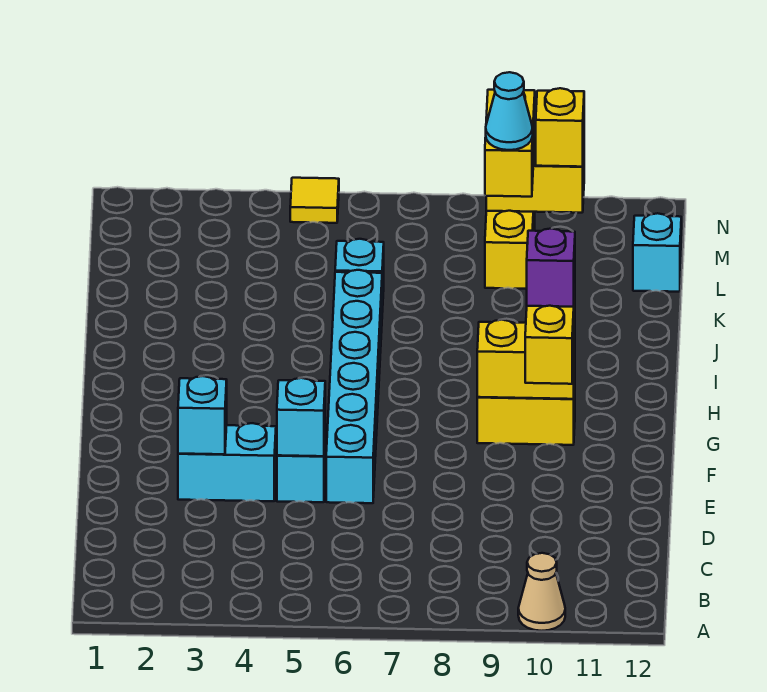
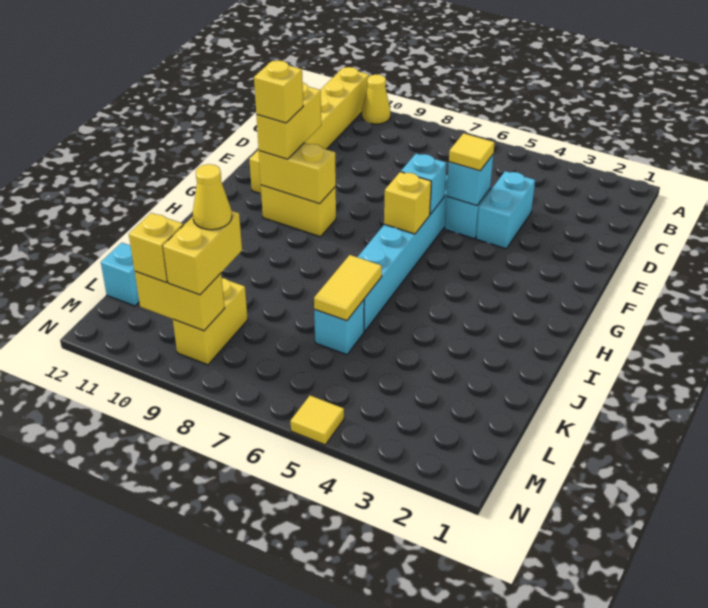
tan cone A10 level 1 -> yellow cone A10 level 1
none -> yellow brick A11:F11 level 1
cyan brick E3:E4 level 1 -> cyan brick D4:E4 level 1
cyan brick E3 level 2 -> cyan brick F6 level 2
none -> yellow tile E5 level 3
none -> yellow brick G6 level 2
purple brick G10 level 4 -> yellow brick G10 level 4
none -> yellow tile J6:K6 level 2
cyan cone L9 level 4 -> yellow cone L9 level 4

